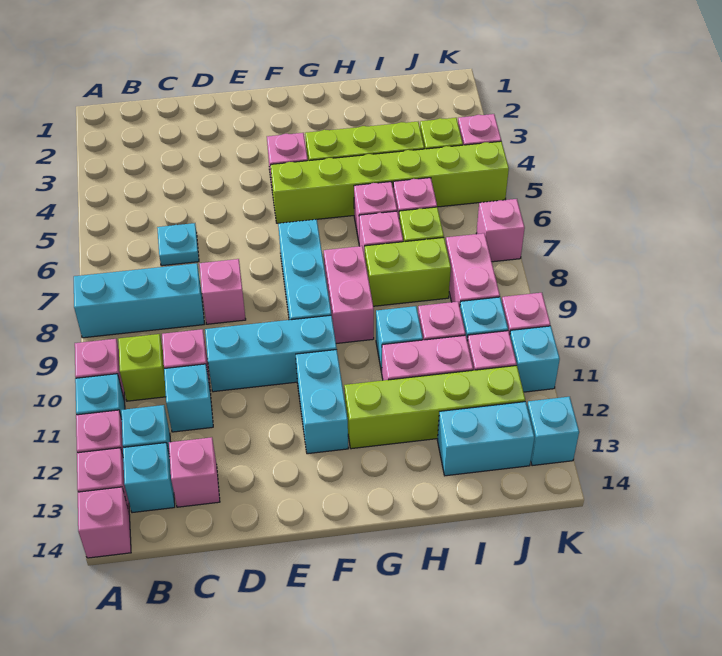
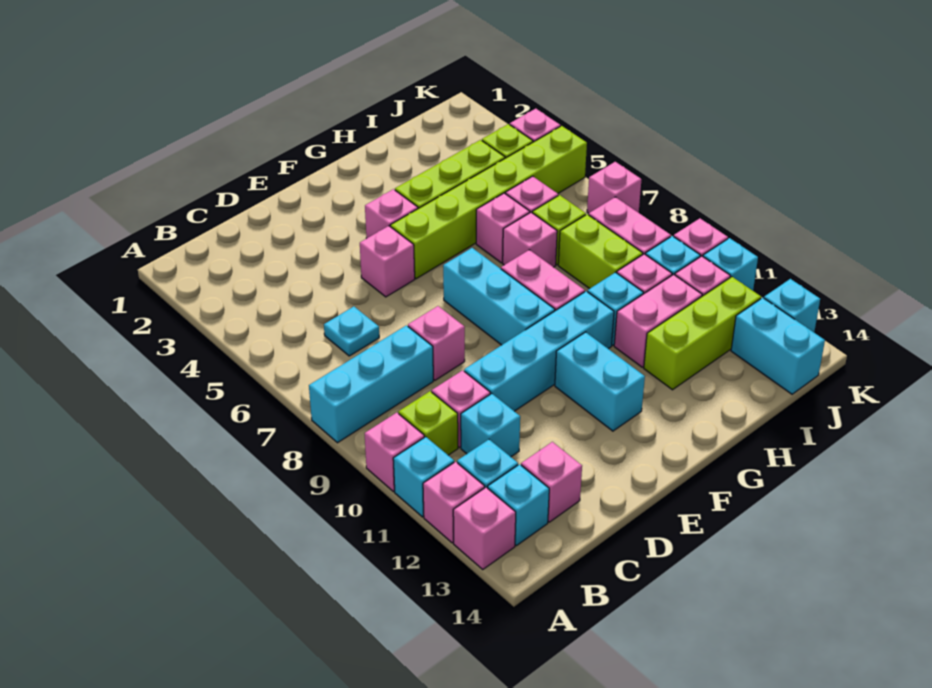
pink brick A14 level 1 -> pink brick E5 level 1
cyan brick D10:F10 level 1 -> cyan brick D10:G10 level 1
lime brick G12:J12 level 1 -> lime brick H12:J12 level 1
lime brick H8:I8 level 1 -> lime brick I8:I9 level 1
cyan brick I13:J13 level 1 -> cyan brick J13:J14 level 1

